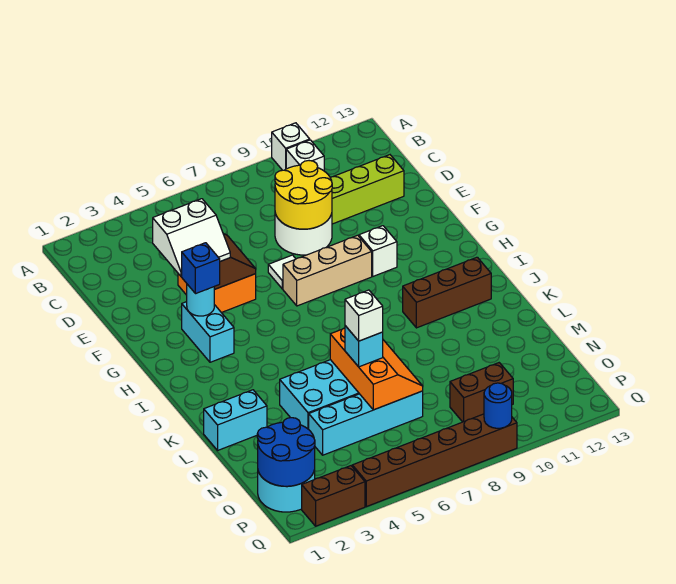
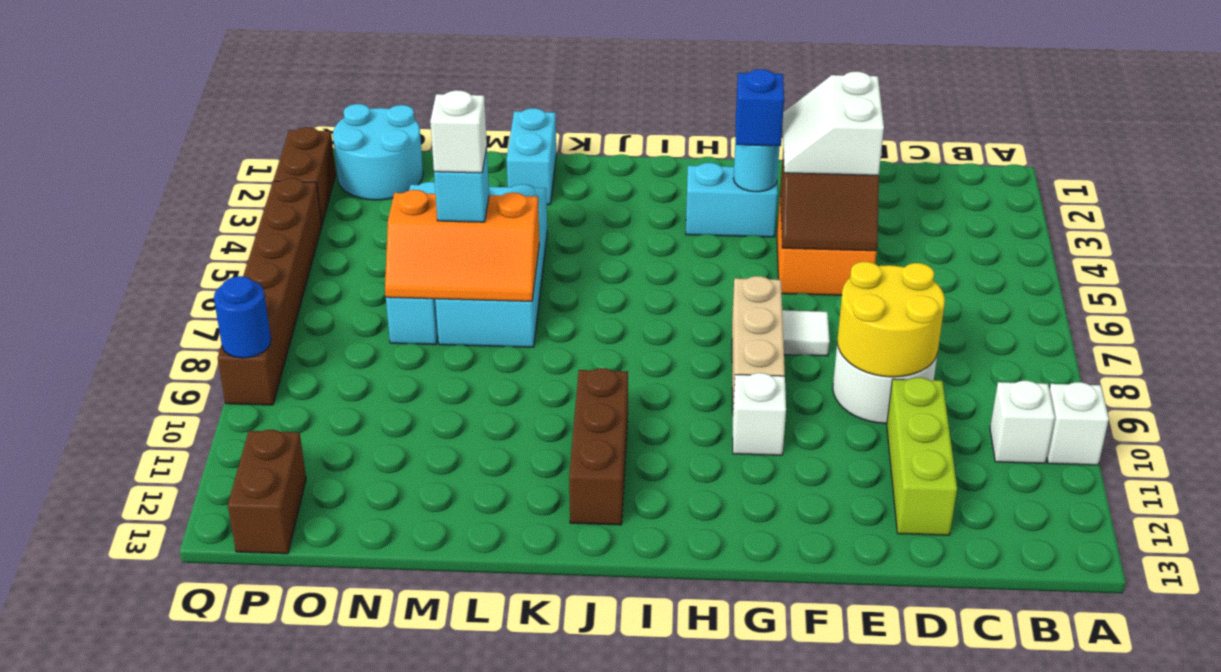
blue round brick O1:P2 level 2 -> none
brown brick O9:O10 level 1 -> brown brick P12:P13 level 1

